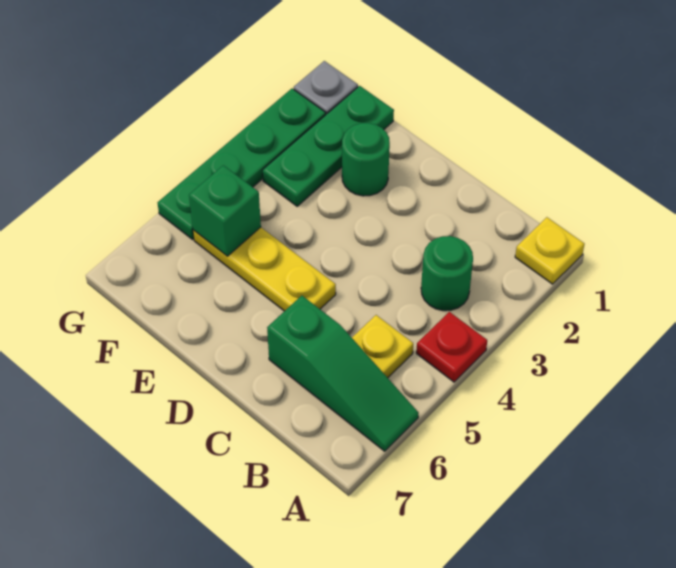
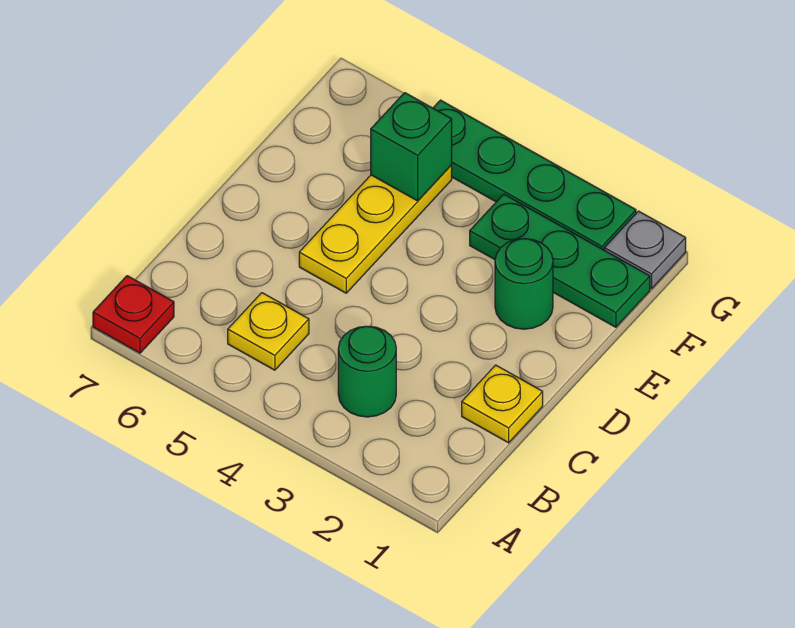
yellow plate A1 level 1 -> yellow plate C1 level 1
red plate A4 level 1 -> red plate A7 level 1
green slope A6:C6 level 1 top C -> none

